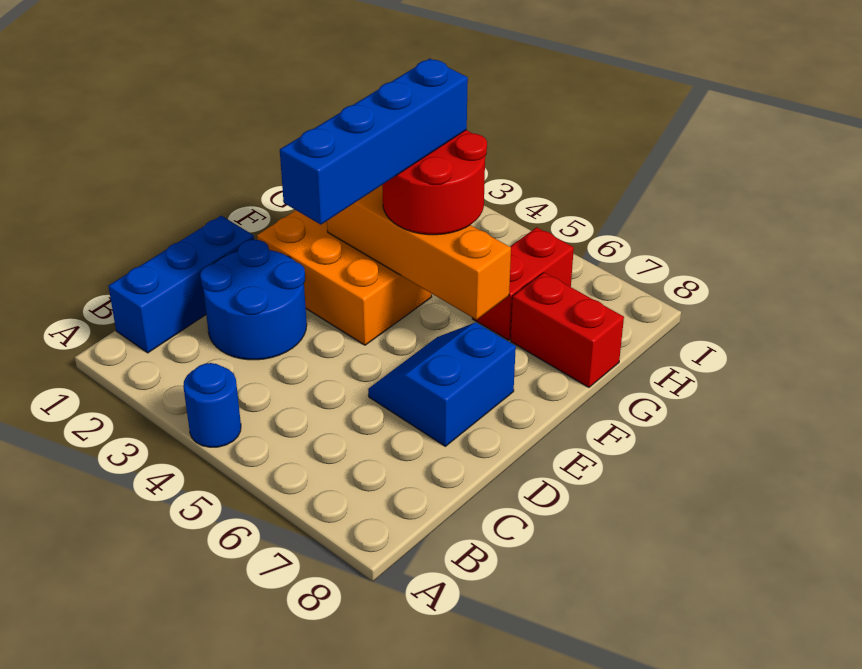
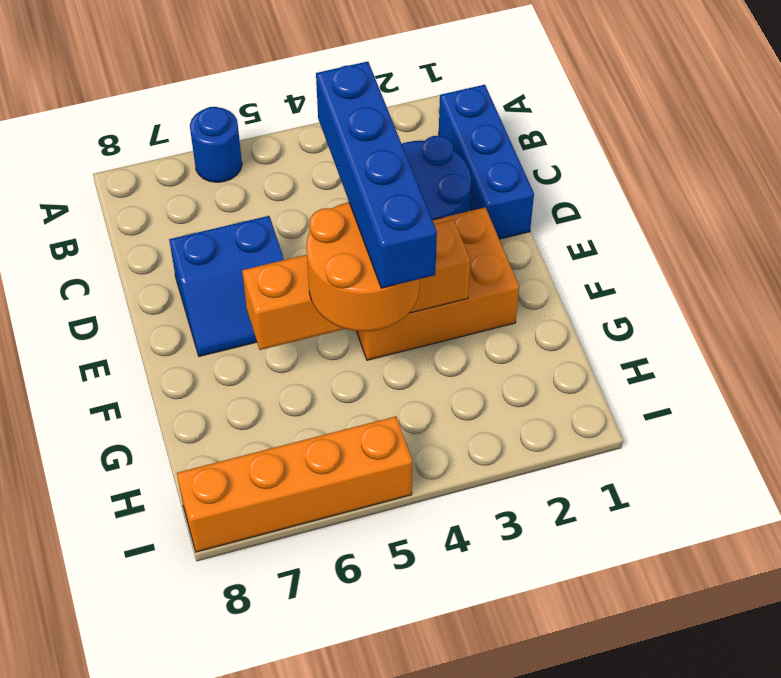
blue round brick A4 level 1 -> blue round brick A6 level 1
blue slope D6:E7 level 1 top 7 -> blue slope D6:E7 level 1 top D
red round brick F4:G5 level 3 -> orange round brick F4:G5 level 3
red brick G6:H6 level 1 -> none
red brick G7:G8 level 1 -> none
none -> orange brick I5:I8 level 1

